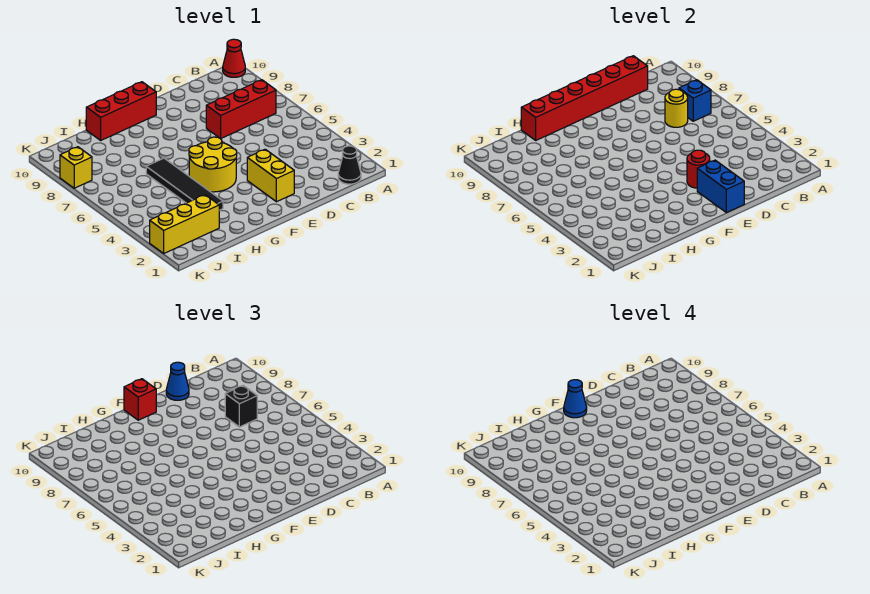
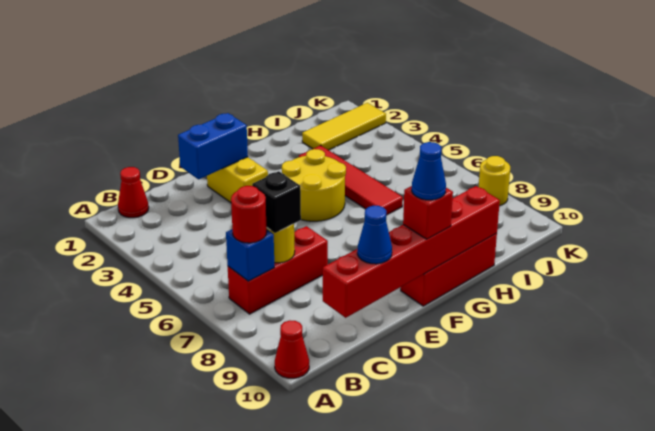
black cone B1 level 1 -> red cone B1 level 1
blue brick E1:E2 level 2 -> blue brick D2:E2 level 2
red round brick E3 level 2 -> red round brick B7 level 3
black tile H3:H6 level 1 -> red tile H3:H6 level 1
yellow brick I2:K2 level 1 -> yellow tile I2:K2 level 1
yellow brick K8 level 1 -> yellow round brick K8 level 1

